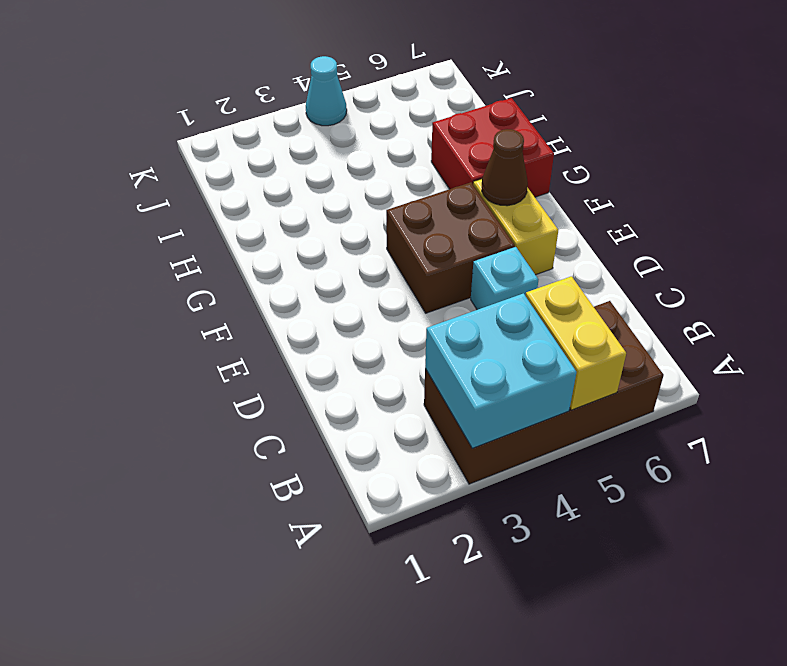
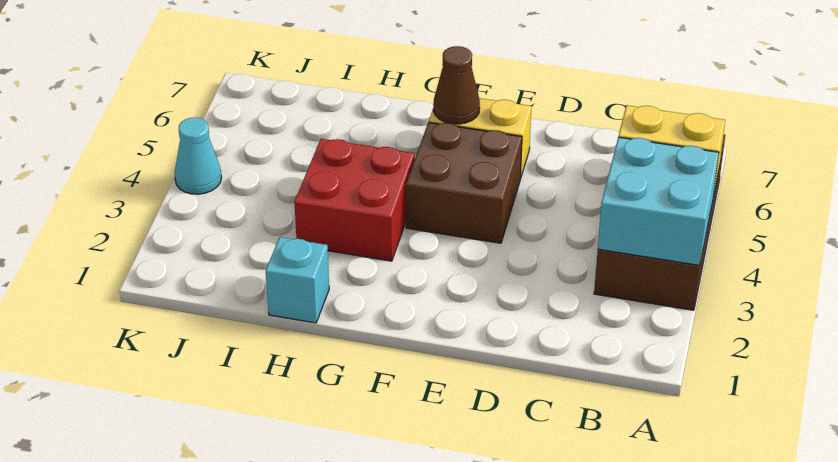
cyan brick D5 level 1 -> cyan brick H1 level 1
red brick G6:H7 level 1 -> red brick G3:H4 level 1

